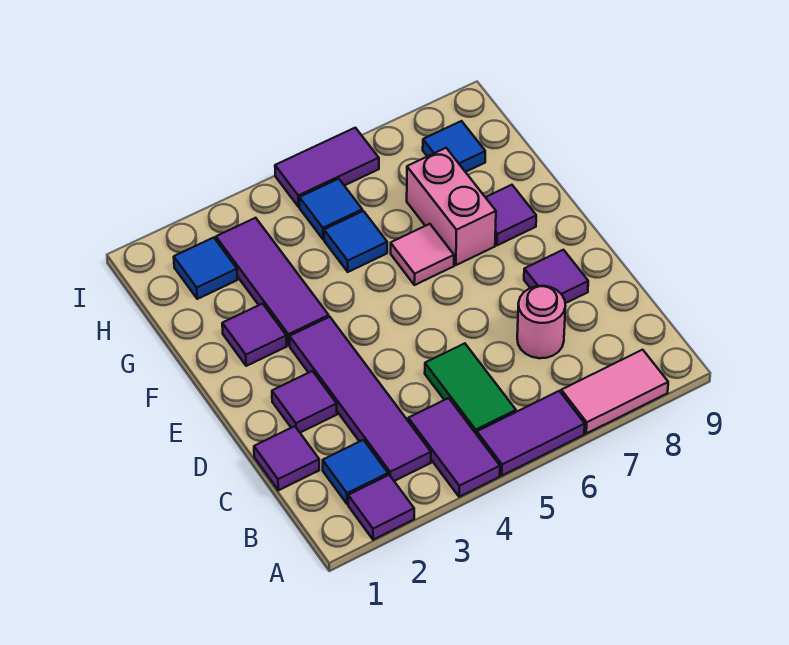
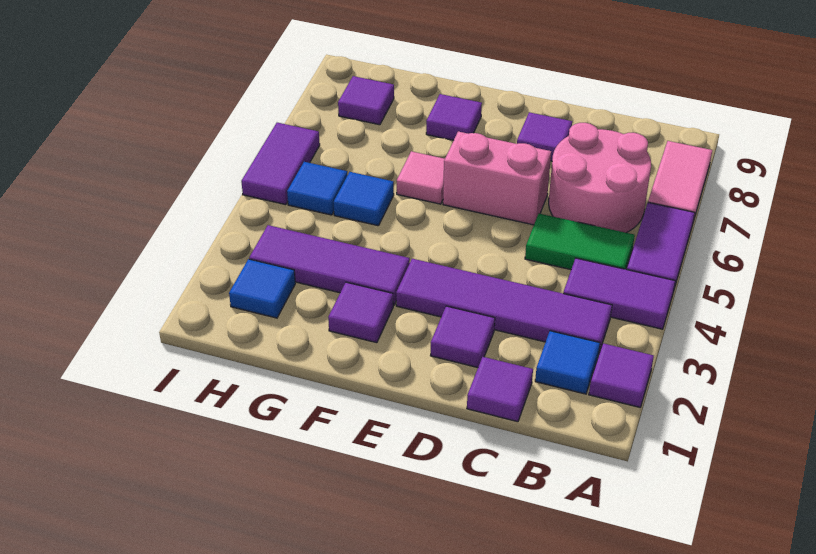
pink round brick C7 level 1 -> pink round brick B6:C7 level 1
pink brick F7:G7 level 1 -> pink brick D6:E6 level 1
blue tile H8 level 1 -> purple tile H8 level 1

